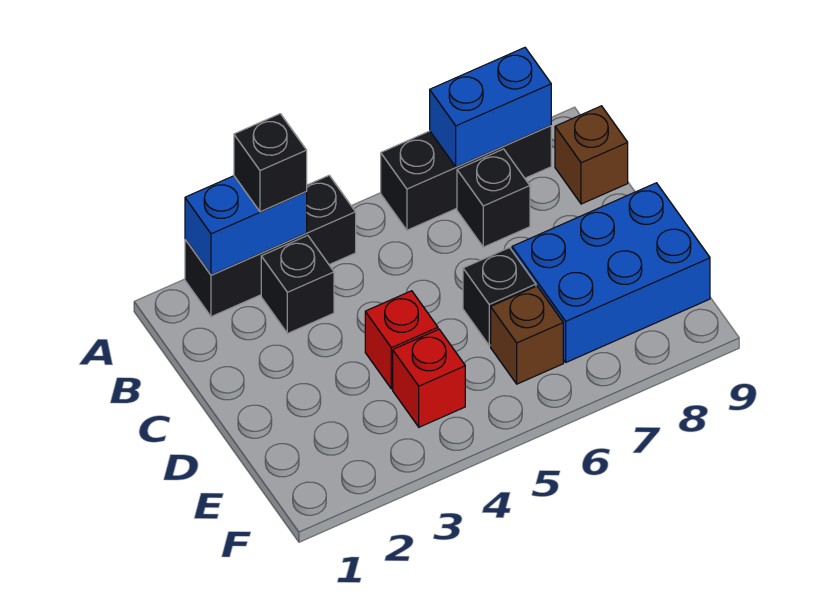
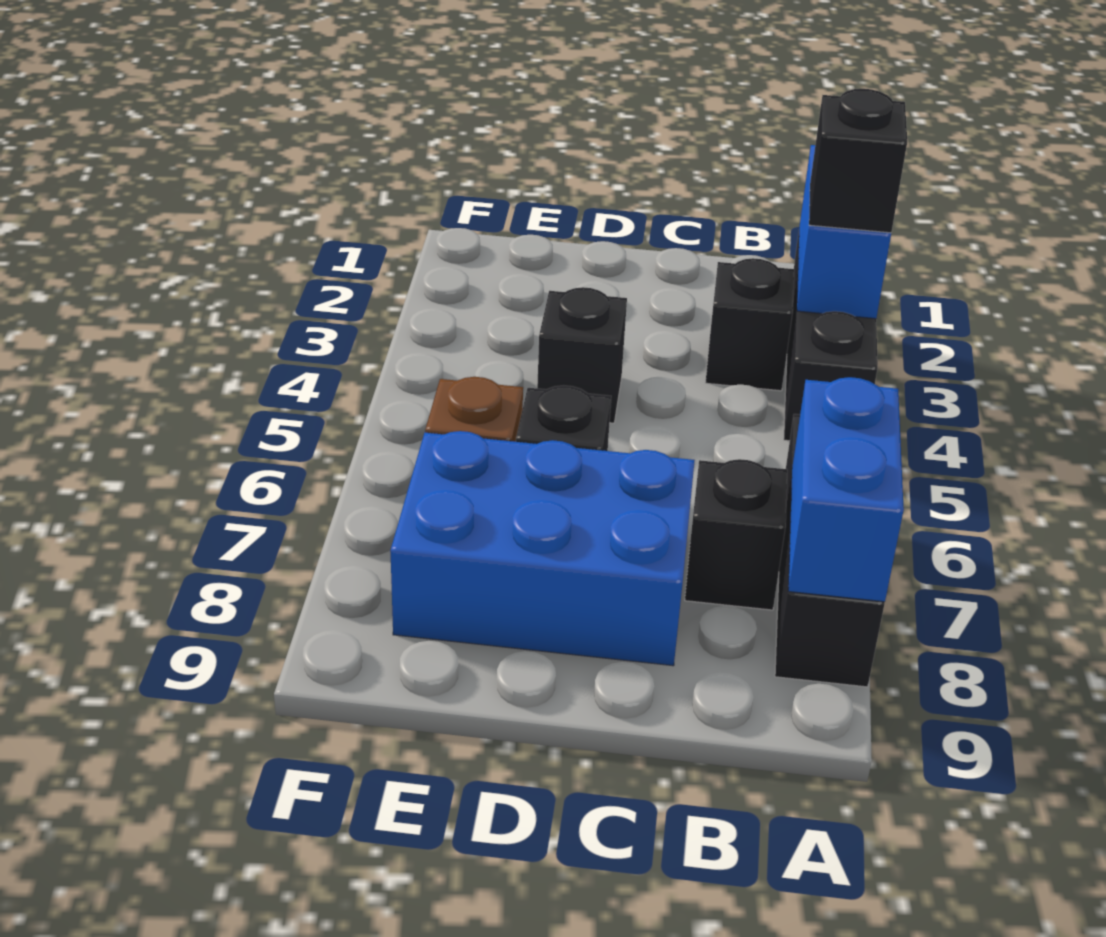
brown brick B9 level 1 -> none
red brick D4 level 1 -> black brick D4 level 1
blue brick D7:E9 level 1 -> blue brick C7:E8 level 1
red brick E4 level 1 -> none

